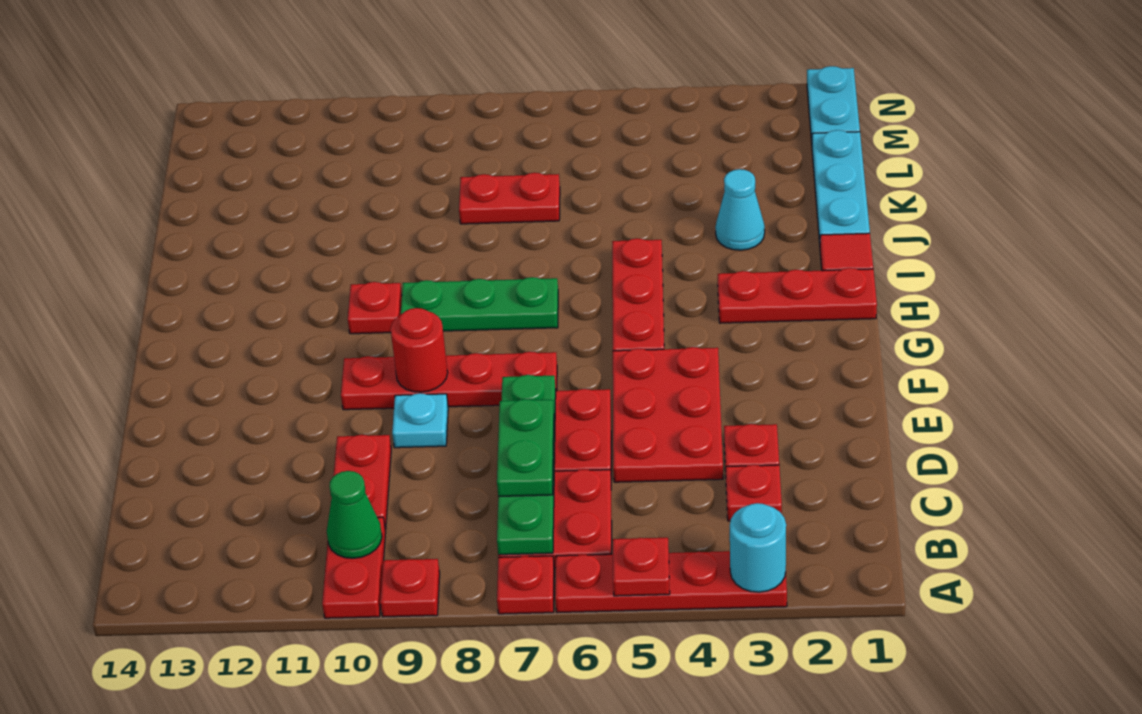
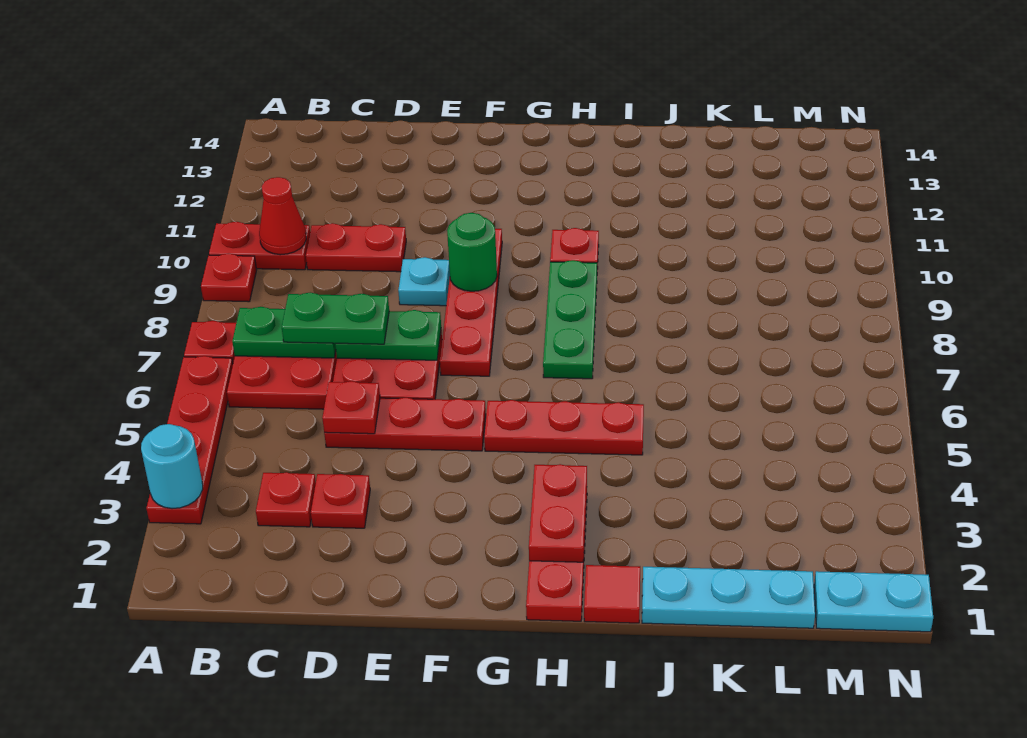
red plate A5 level 2 -> red plate D5 level 2
green cone B10 level 2 -> red cone B10 level 2
red plate D4:F5 level 1 -> red plate D5:F5 level 1
red round brick F9 level 2 -> green round brick F9 level 2
cyan cone J3 level 1 -> none
red plate K7:K8 level 1 -> red plate H2:H3 level 2

